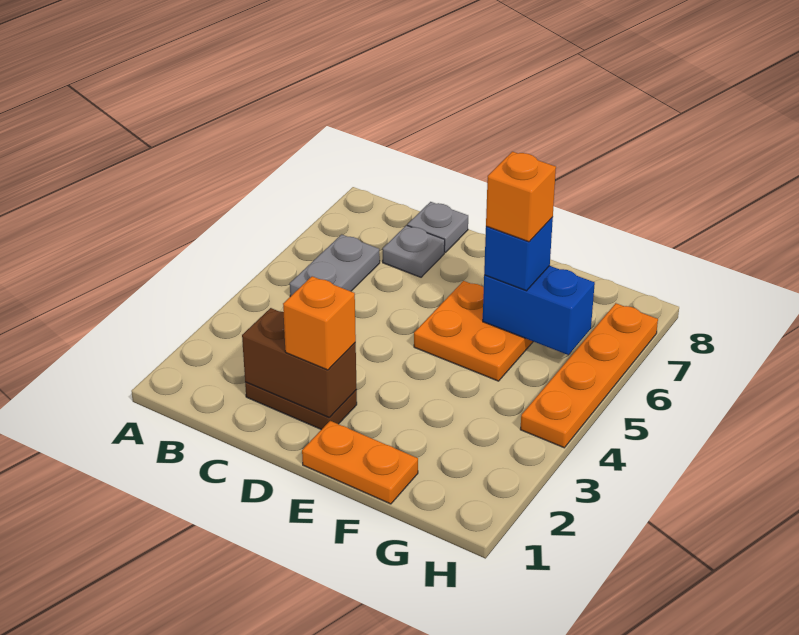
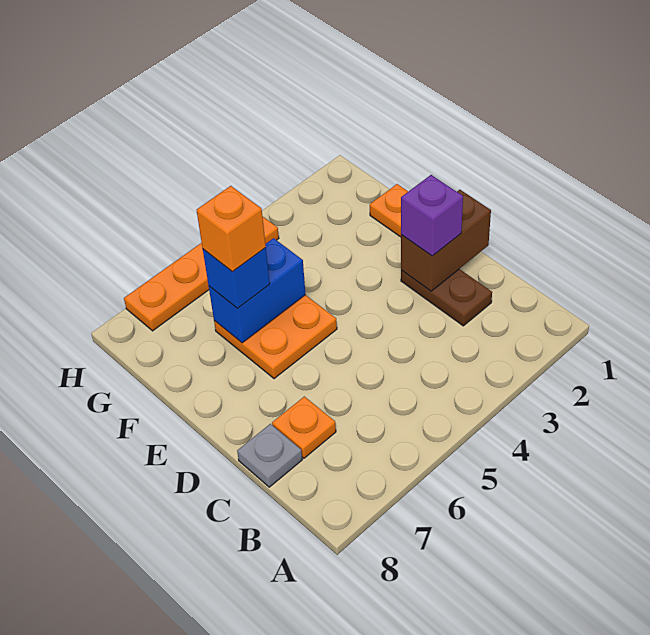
grey plate B5:B6 level 1 -> none
brown brick C2:D2 level 2 -> brown brick D1:D2 level 2
grey plate C7 level 1 -> orange plate C7 level 1
orange brick D2 level 3 -> purple brick D2 level 3
blue brick F6:G6 level 2 -> blue brick F5:F6 level 2

